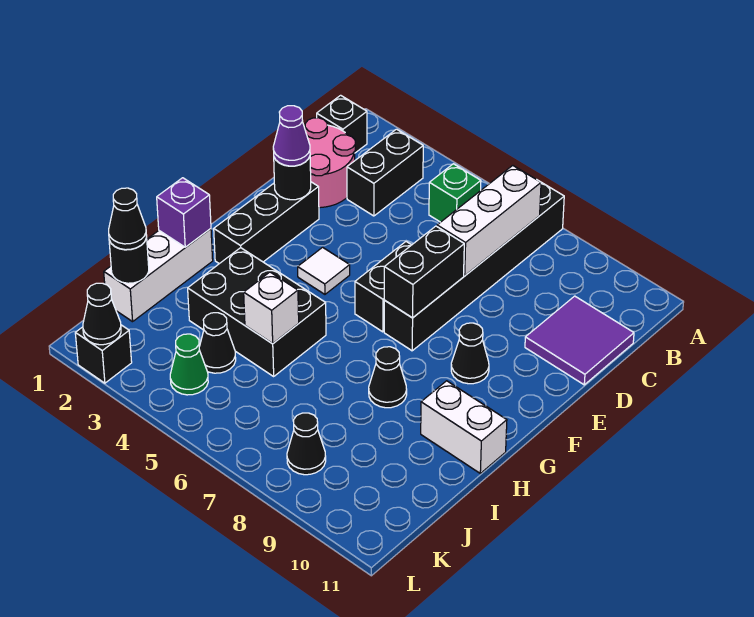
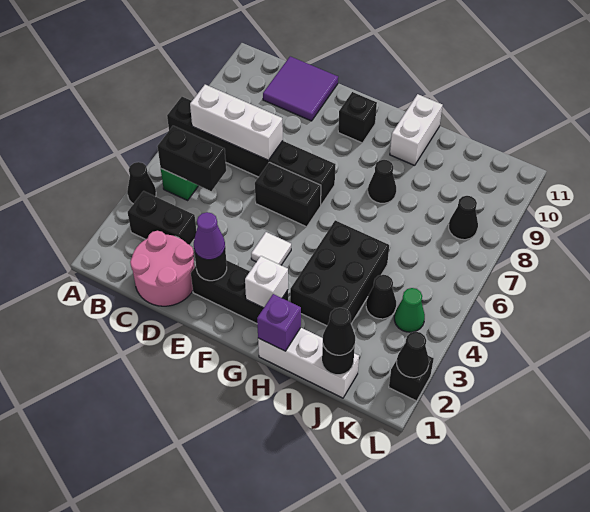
black brick B1 level 1 -> black brick F10 level 1
black brick E7:F7 level 2 -> black brick B5:C5 level 2
black cone F9 level 1 -> black cone A4 level 1
white brick I5 level 2 -> white brick G2 level 2

